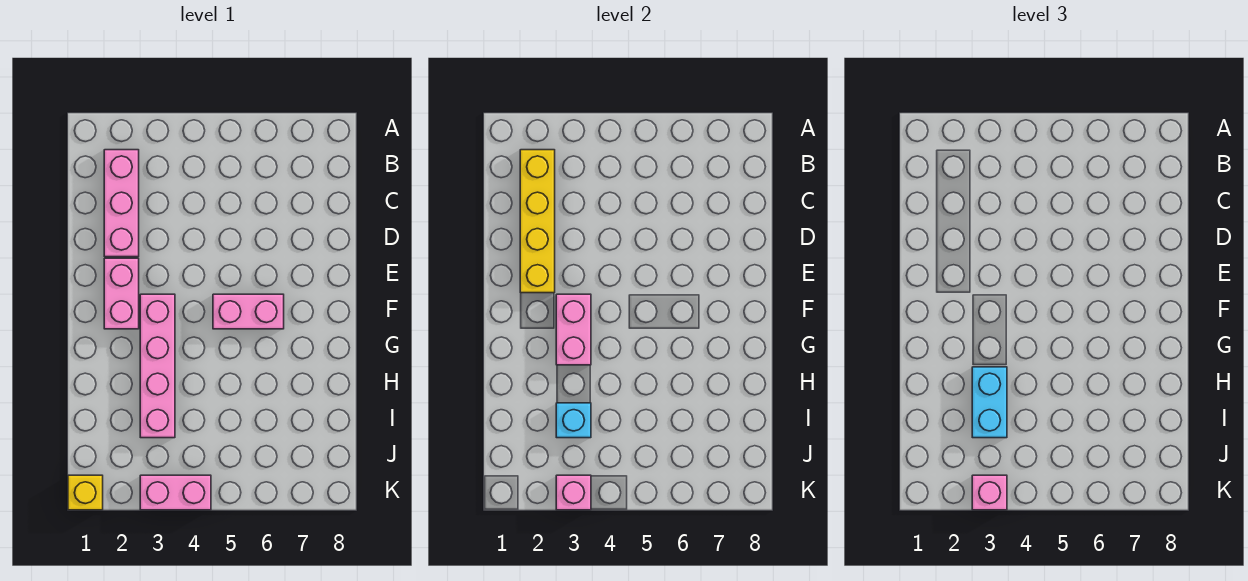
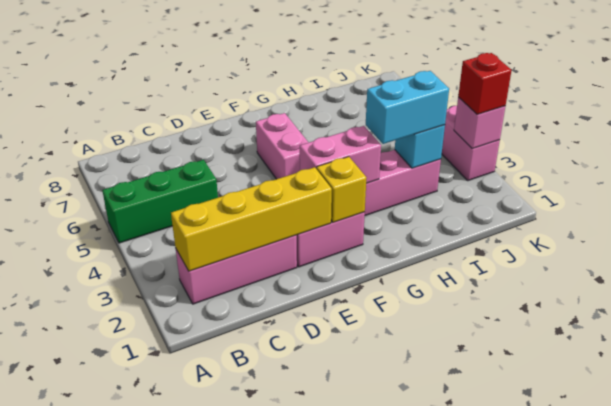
none -> green brick A5:C5 level 1
yellow brick K1 level 1 -> yellow brick F2 level 2
pink brick K3 level 3 -> red brick K3 level 3

